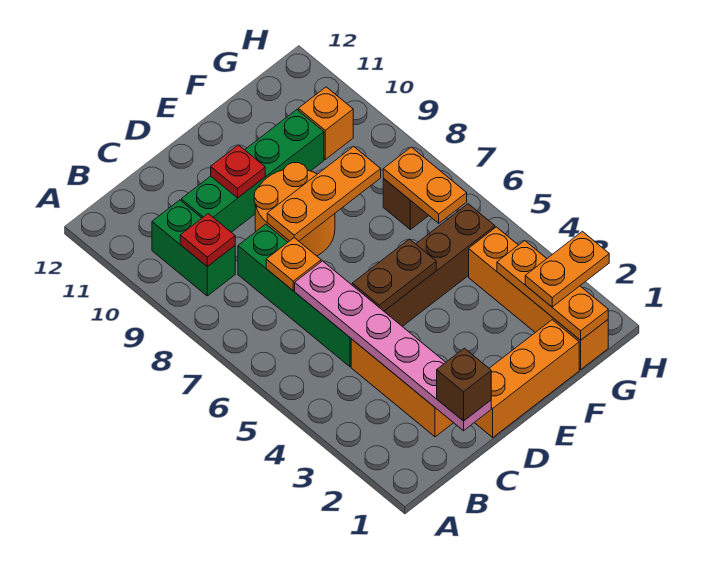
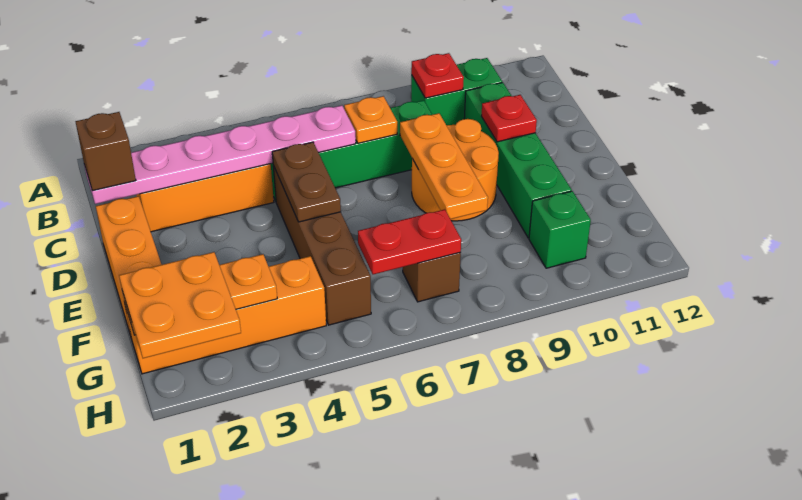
orange plate G2:H2 level 3 -> orange plate G1:H2 level 3
orange plate G6:G7 level 2 -> red plate G6:G7 level 2
orange brick G10 level 1 -> green brick G10 level 1

